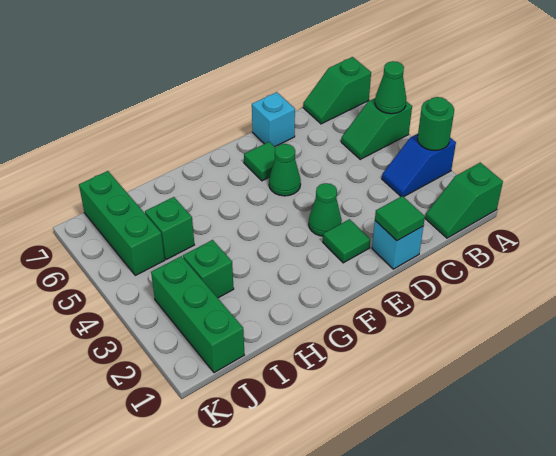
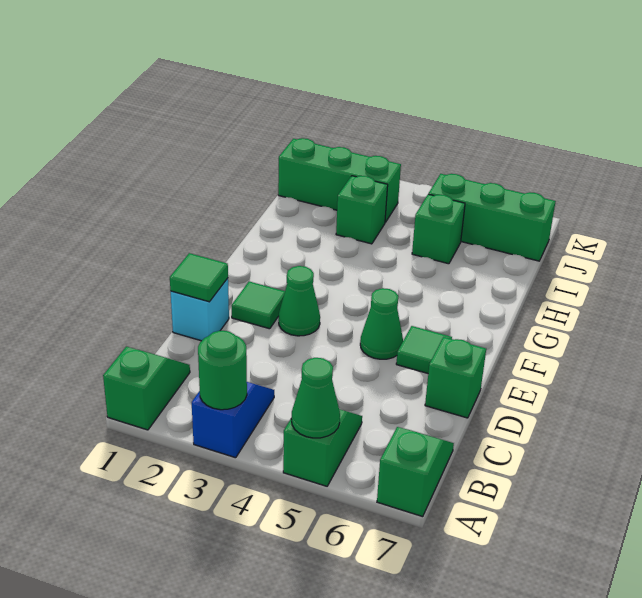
cyan brick D7 level 1 -> green brick D7 level 1

